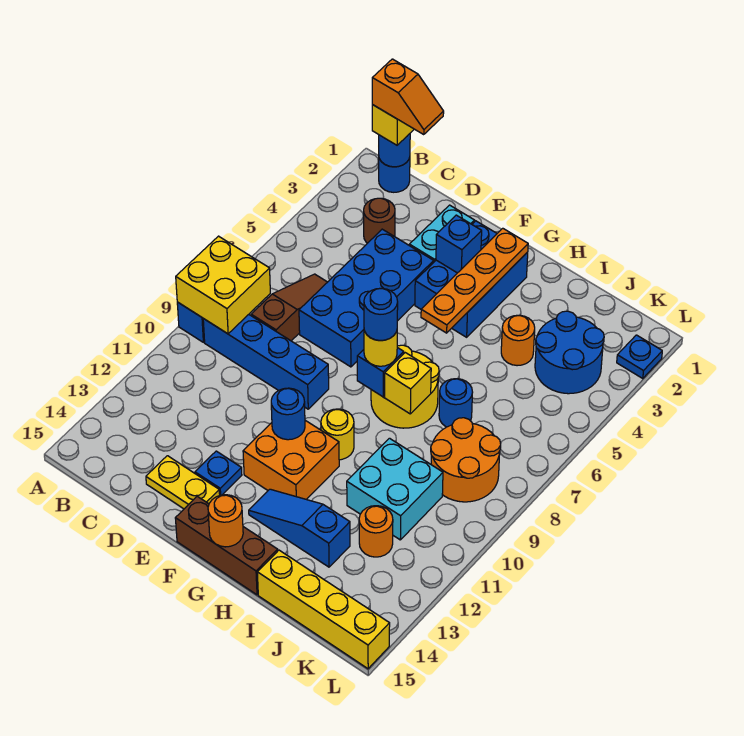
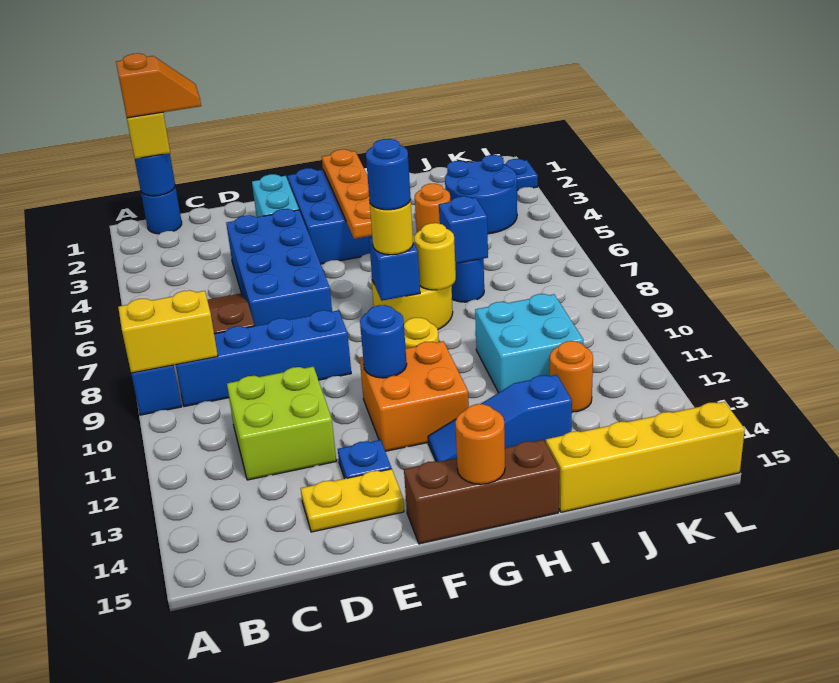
yellow brick A8:B9 level 2 -> yellow brick A9:B9 level 2
brown round brick C3 level 1 -> none
none -> lime brick C11:D12 level 1
blue brick F3 level 2 -> blue brick I7 level 2
yellow brick H8 level 2 -> yellow round brick H8 level 2
orange round brick J8:K9 level 1 -> none

